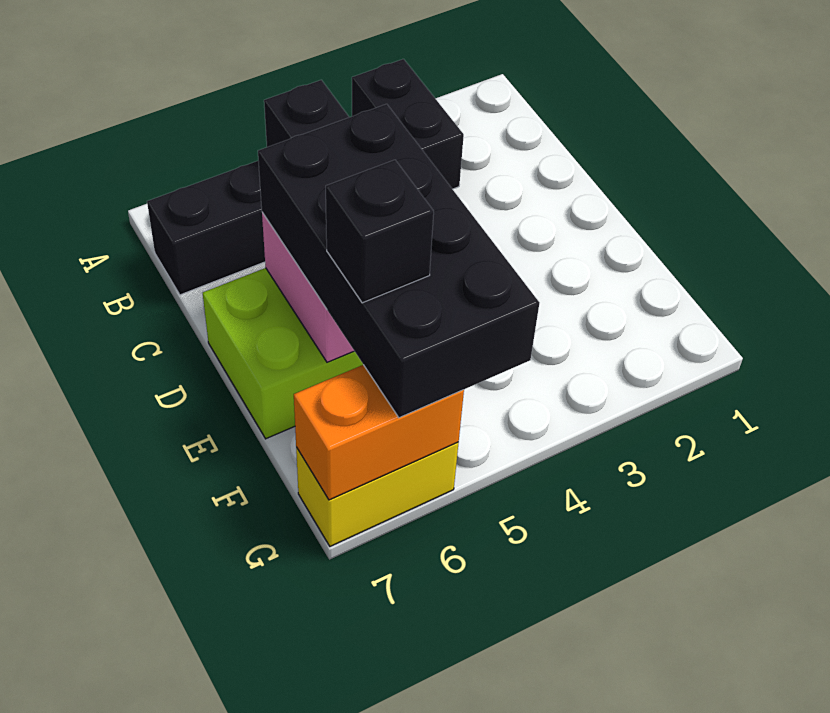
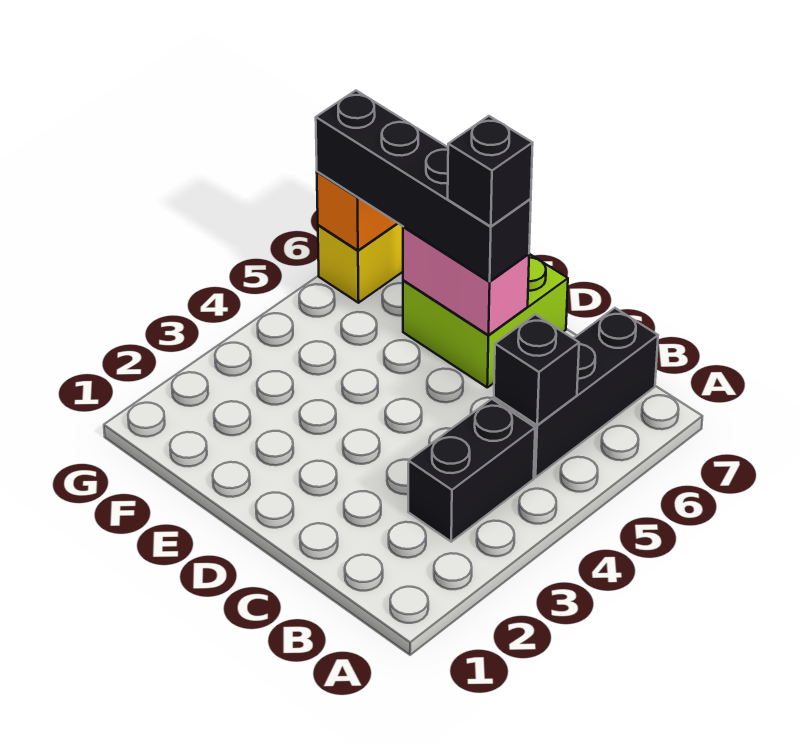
black brick A3:B3 level 1 -> black brick B3:B4 level 1
black brick D5:G6 level 3 -> black brick D6:G6 level 3
black brick F6 level 4 -> black brick D6 level 4

